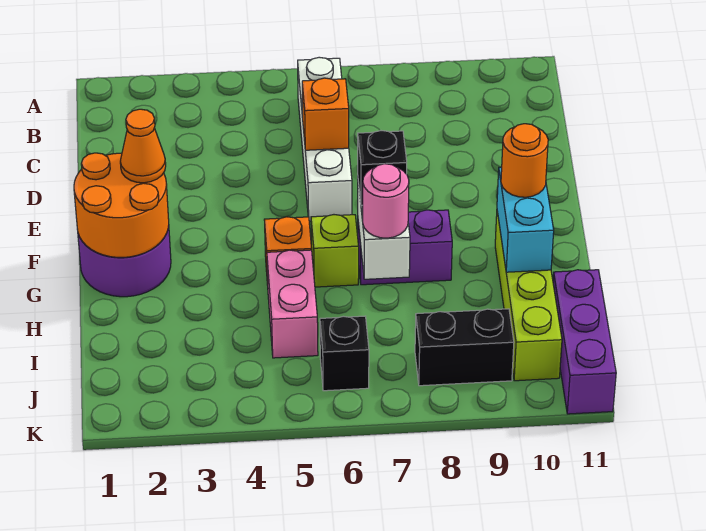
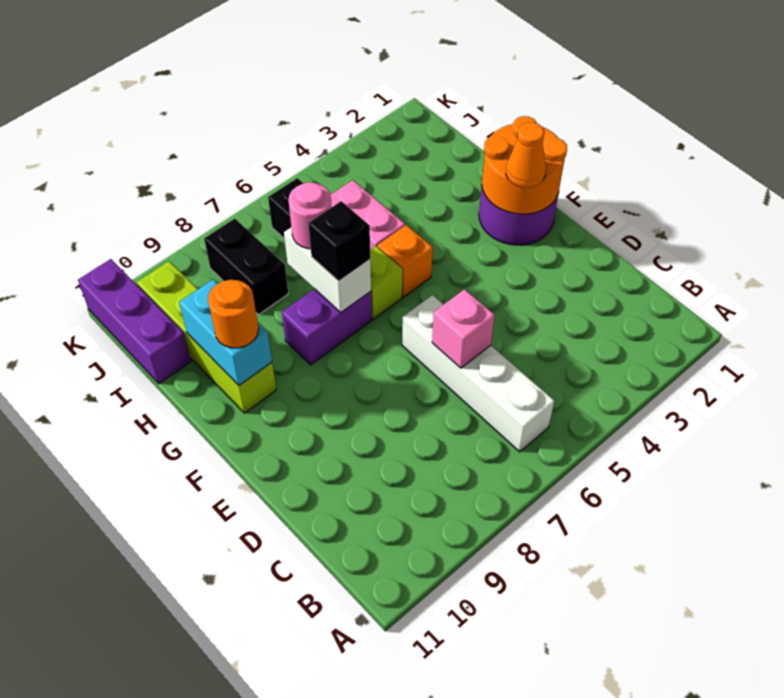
orange brick D6 level 2 -> pink brick D6 level 2
black brick J8:J9 level 1 -> black brick I8:J8 level 1

